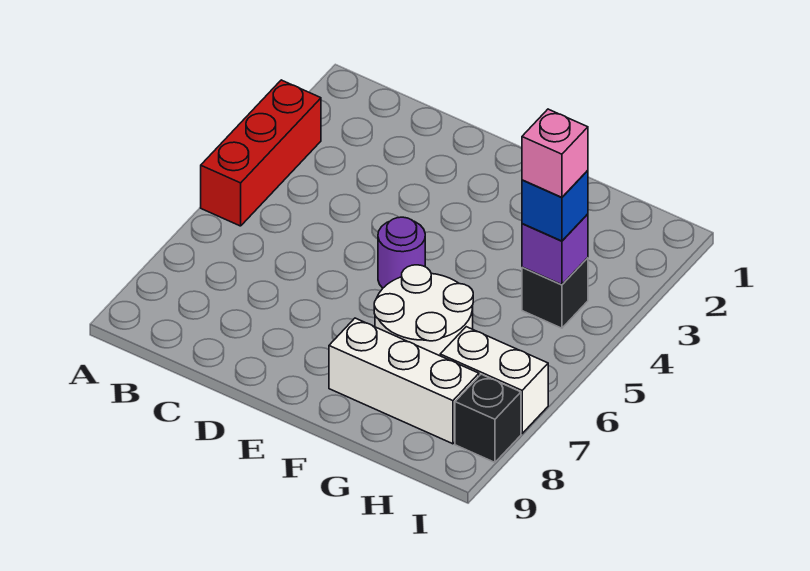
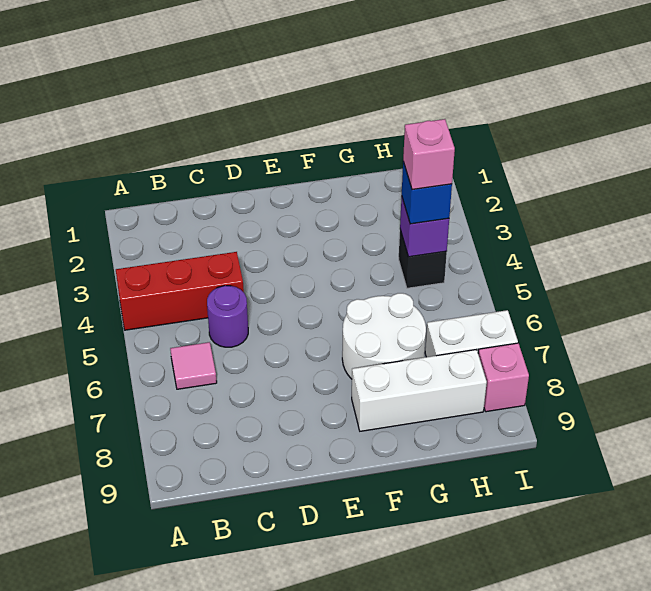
red brick A3:A5 level 1 -> red brick A4:C4 level 1
none -> pink tile B6 level 1
purple round brick E5 level 1 -> purple round brick C5 level 1
black brick I8 level 1 -> pink brick I8 level 1

